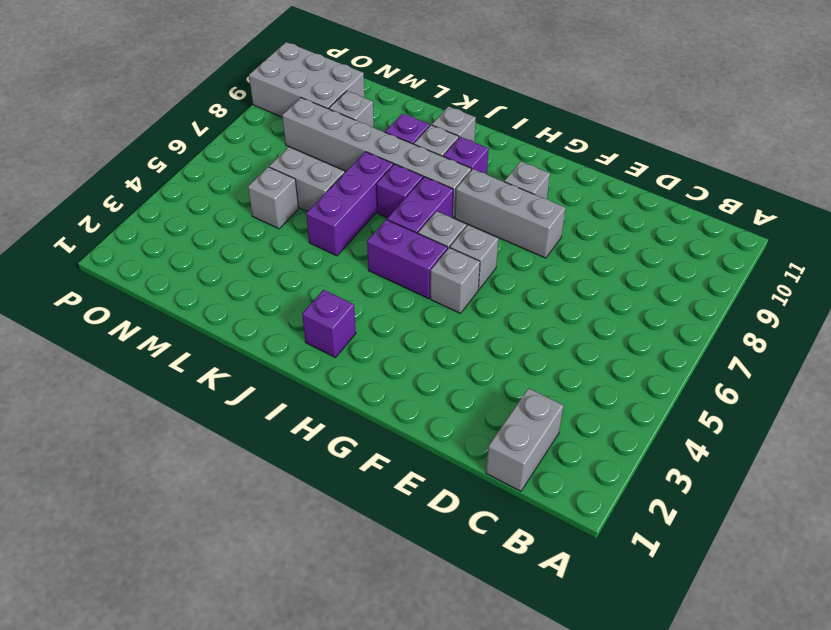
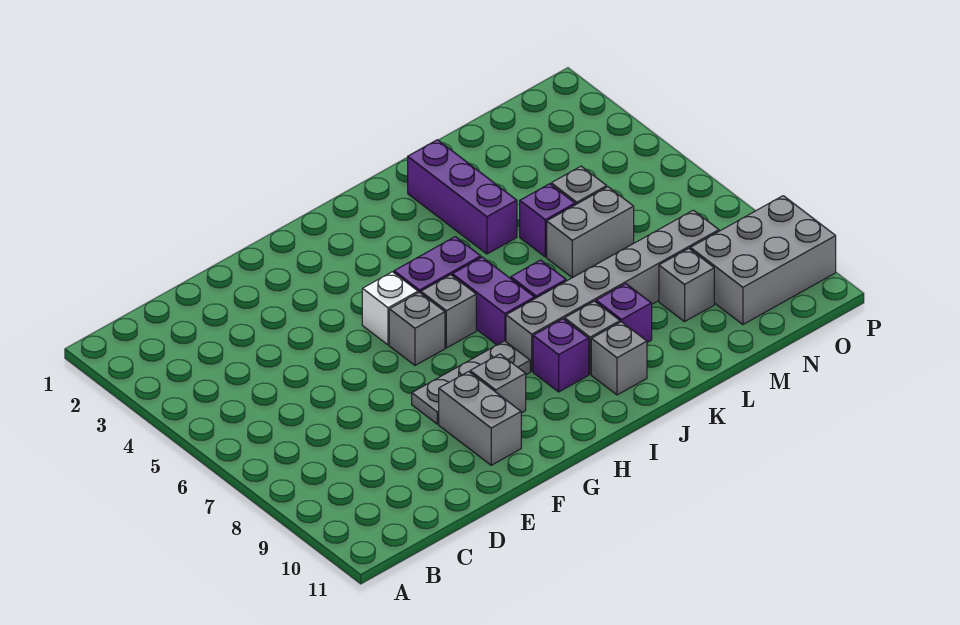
grey brick C1:C2 level 1 -> grey brick F9:F10 level 1
grey brick F8:H8 level 1 -> grey plate F8:H8 level 1
grey brick G5 level 1 -> white brick G5 level 1
purple brick I2 level 1 -> purple brick L5 level 1
purple brick K5:K7 level 1 -> purple brick K2:K4 level 1

